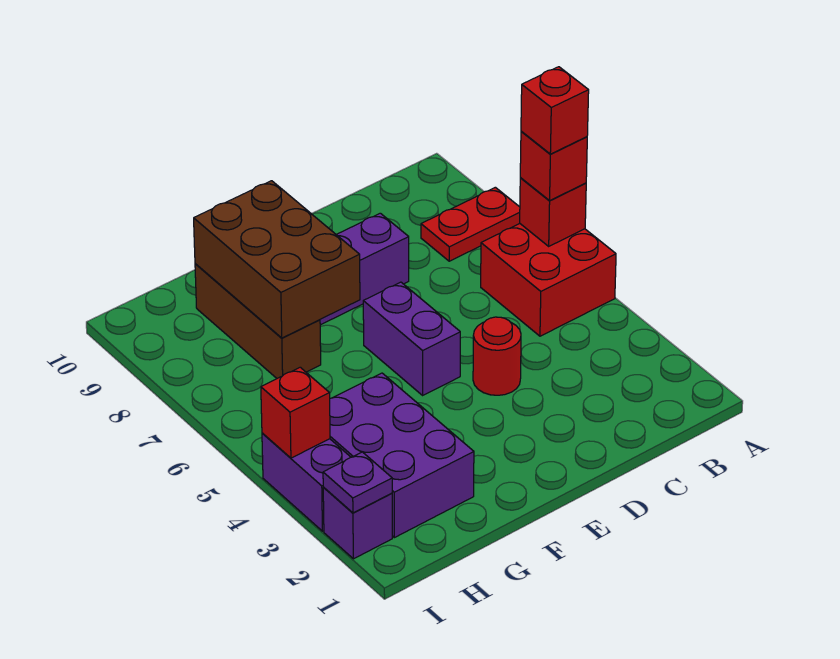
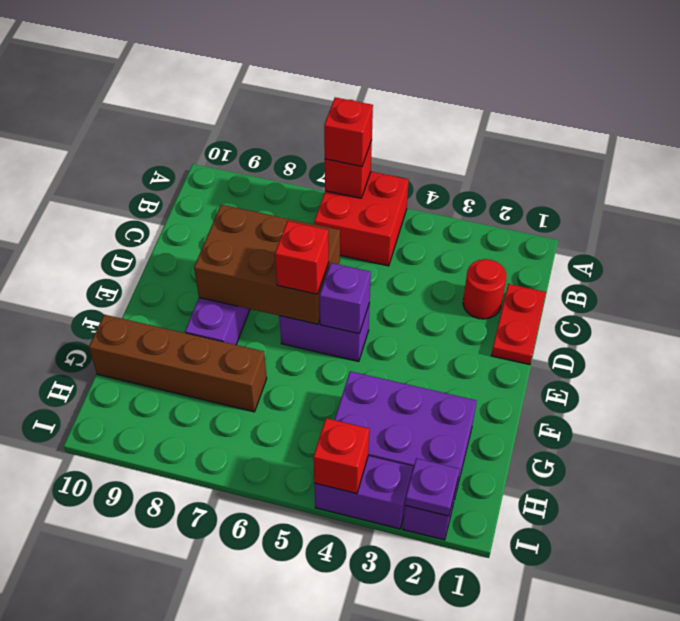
red brick A6 level 4 -> red brick E6 level 3
red plate A8:B8 level 1 -> red plate C1:D1 level 1
red round brick D4 level 1 -> red round brick C2 level 1
none -> purple brick E5 level 2
brown brick F7:G9 level 2 -> brown brick D6:E8 level 2
brown brick G7:G9 level 1 -> brown brick G7:G10 level 1

